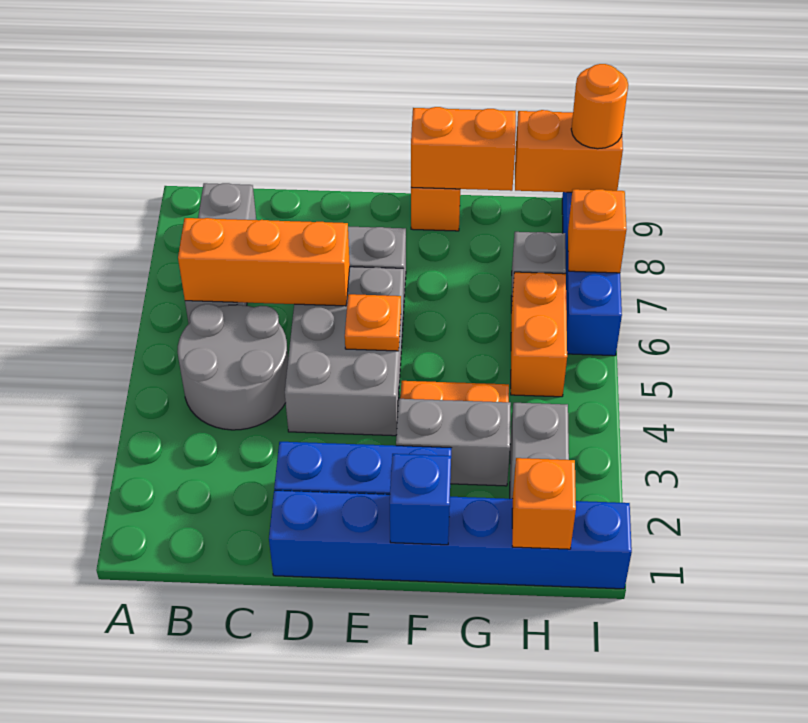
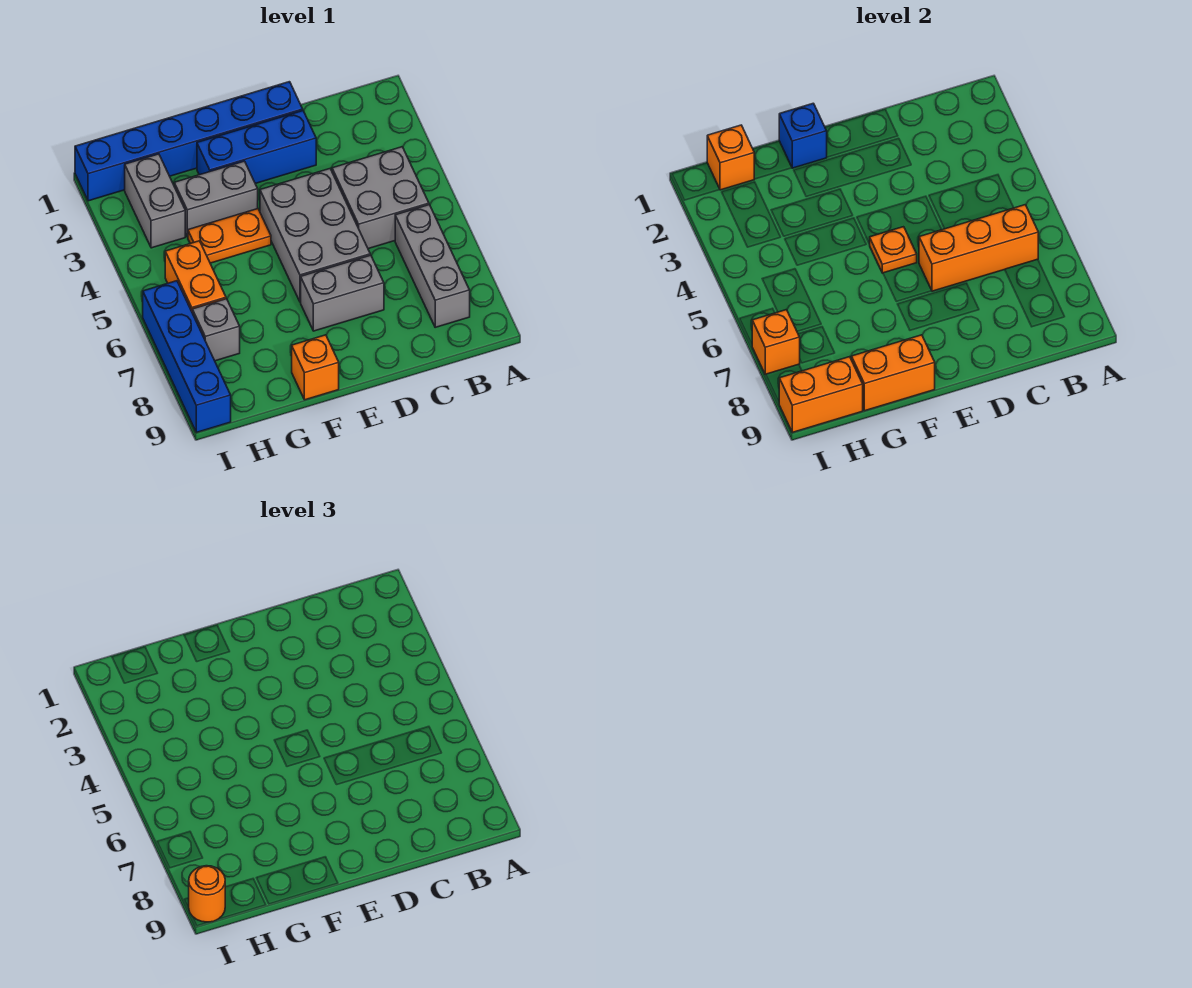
grey round brick B4:C5 level 1 -> grey brick B4:C5 level 1

